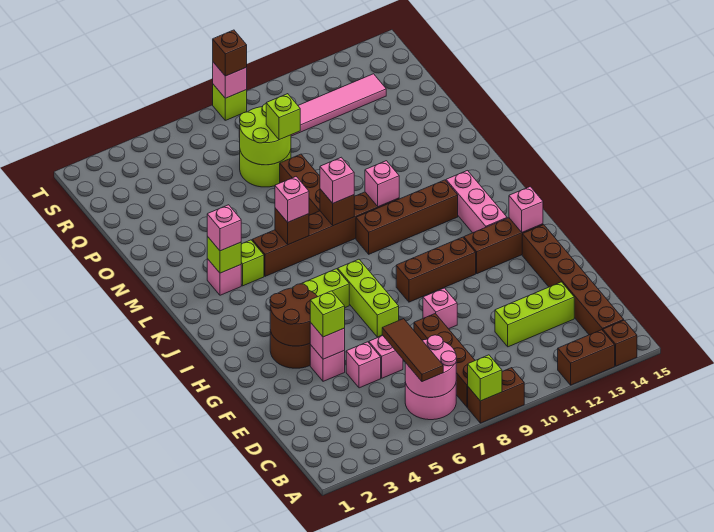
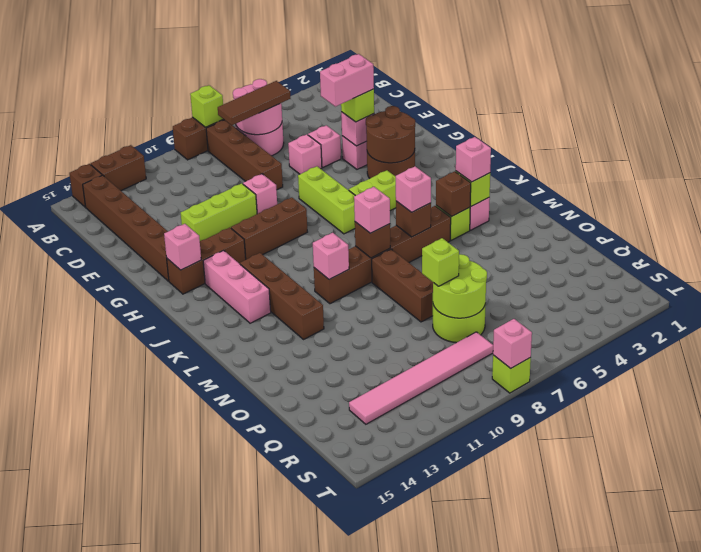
brown tile B6:D6 level 3 -> brown tile C6:C8 level 3
lime brick D11:D13 level 1 -> lime brick F10:F12 level 1
none -> pink brick F4:F5 level 4
brown brick K9:K12 level 1 -> brown brick J12:M12 level 1
brown brick T8 level 3 -> brown brick L4 level 2

